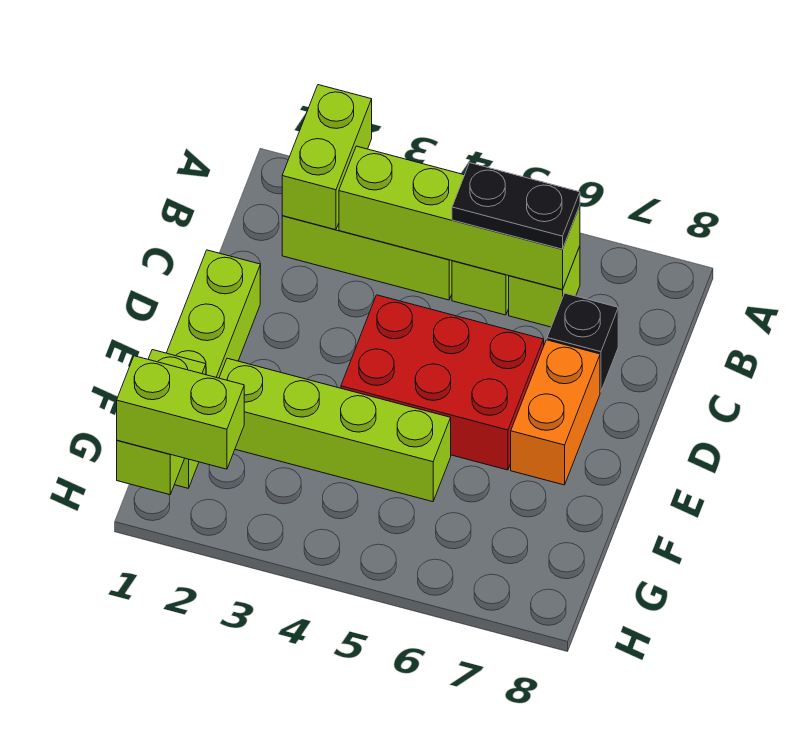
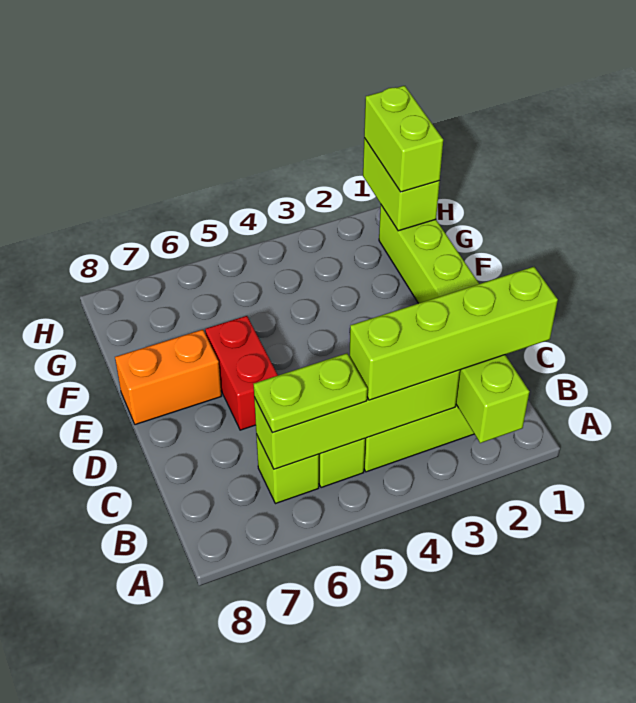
black plate B5:B6 level 3 -> lime plate B5:B6 level 3
black brick C7 level 1 -> none
red brick D4:E6 level 1 -> red brick D6:E6 level 1
orange brick D7:E7 level 1 -> orange brick E7:E8 level 1
lime brick F2:F5 level 1 -> lime brick B1:B4 level 3
lime brick H1:H2 level 3 -> lime brick G1:H1 level 3

